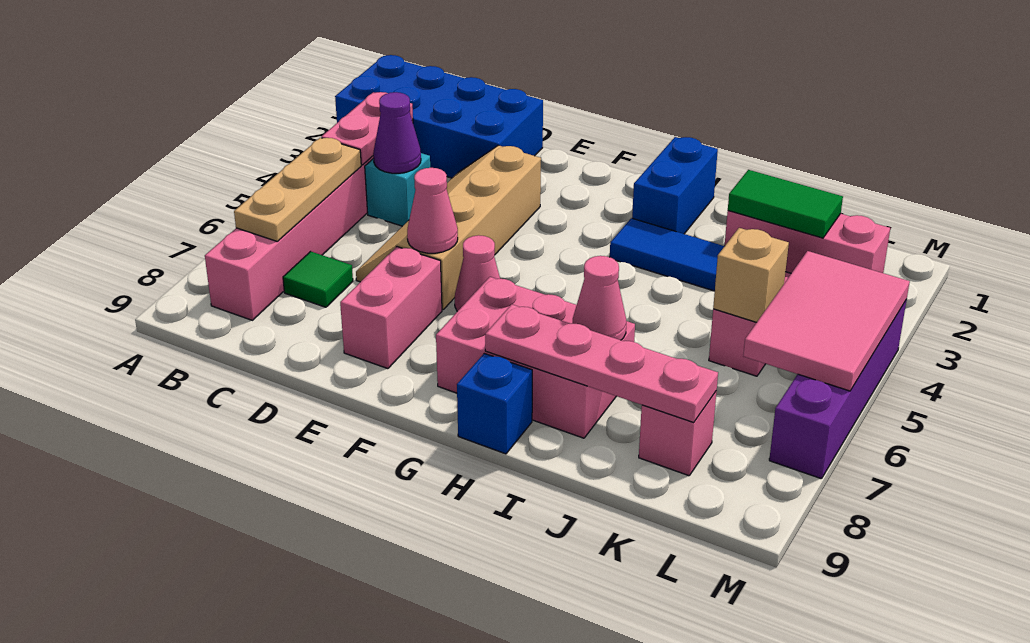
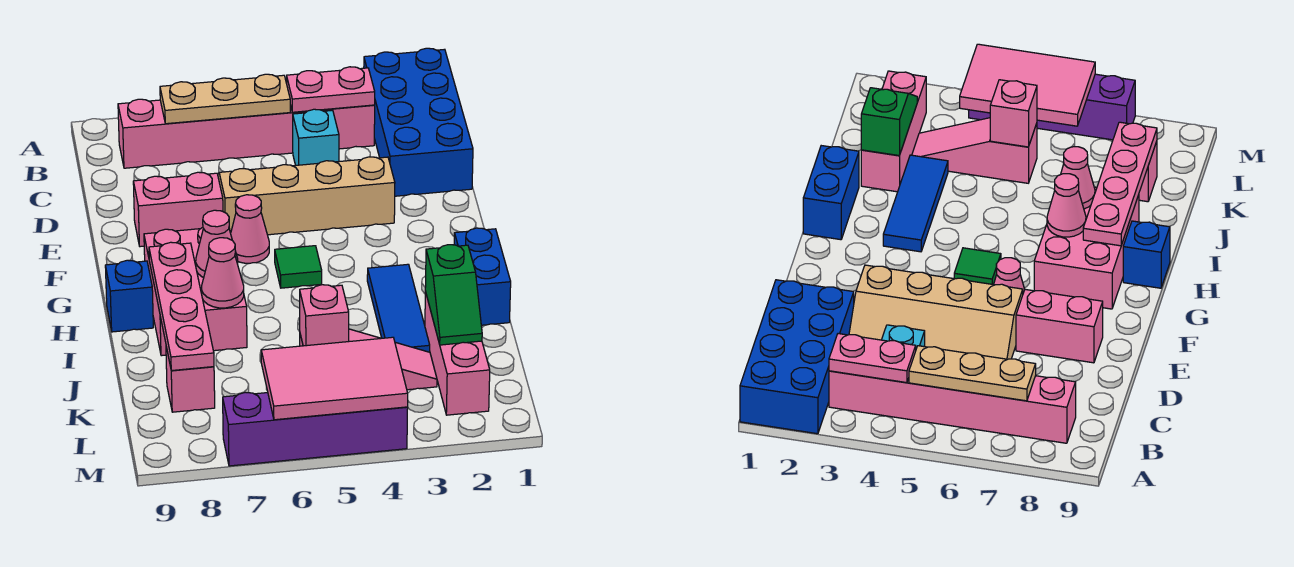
purple cone C4 level 2 -> none
green tile C7 level 1 -> green tile G5 level 1
pink cone E6 level 2 -> pink cone H7 level 2
blue brick H1:H2 level 1 -> blue brick H1:I1 level 1
green tile J2:K2 level 2 -> green slope J2:K2 level 2 top J
tan brick K5 level 2 -> pink brick K5 level 2

